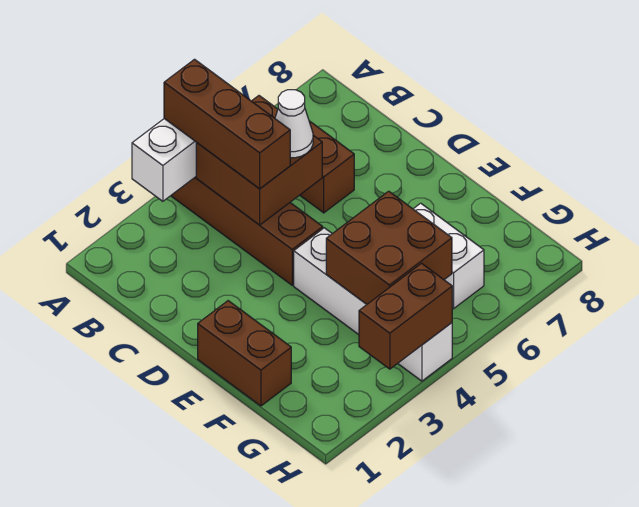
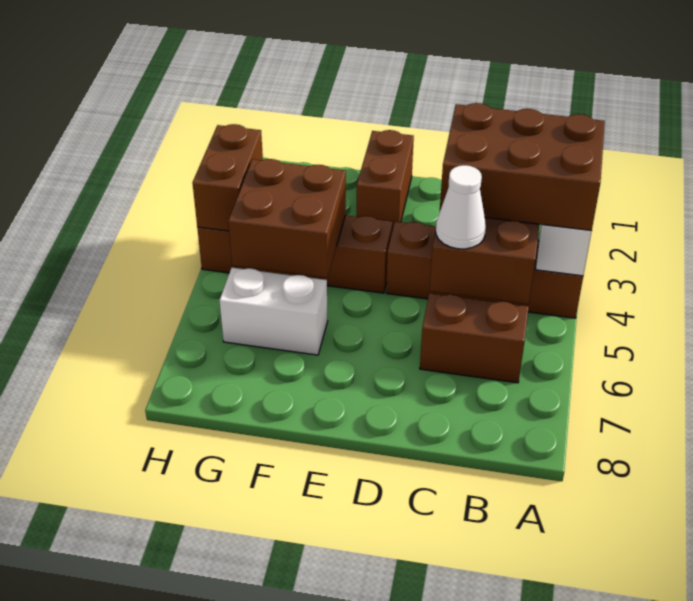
brown brick A4:C4 level 3 -> brown brick A3:C4 level 3
brown brick E1:F1 level 1 -> brown brick E1:E2 level 1
white brick E4:H4 level 1 -> brown brick E4:H4 level 1

